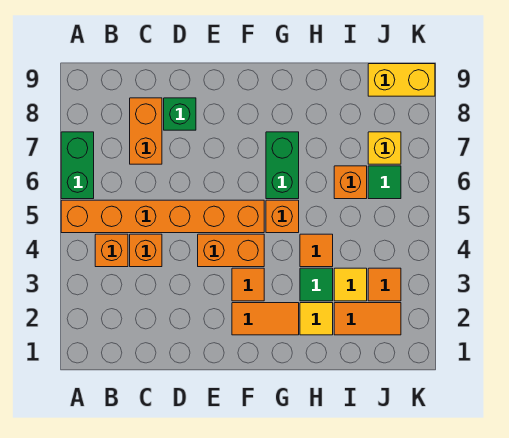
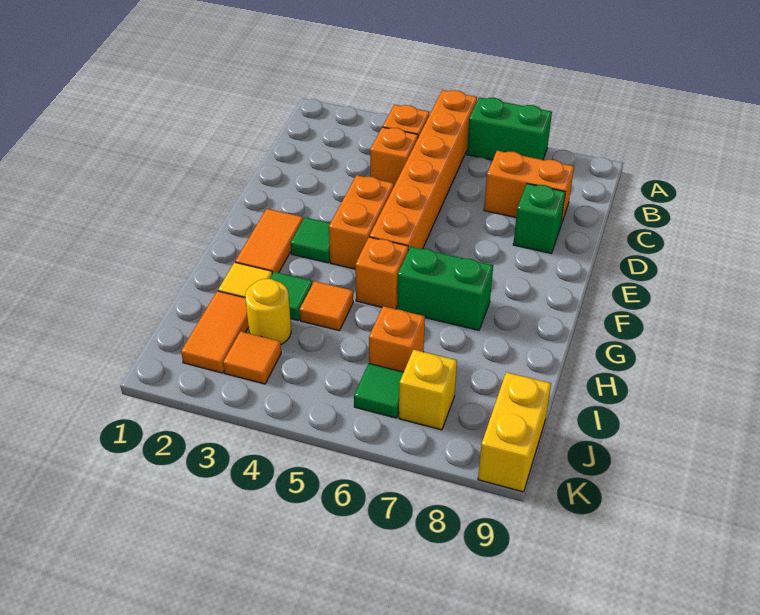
orange tile F3 level 1 -> green tile F3 level 1
yellow tile I3 level 1 -> yellow round brick I3 level 1

